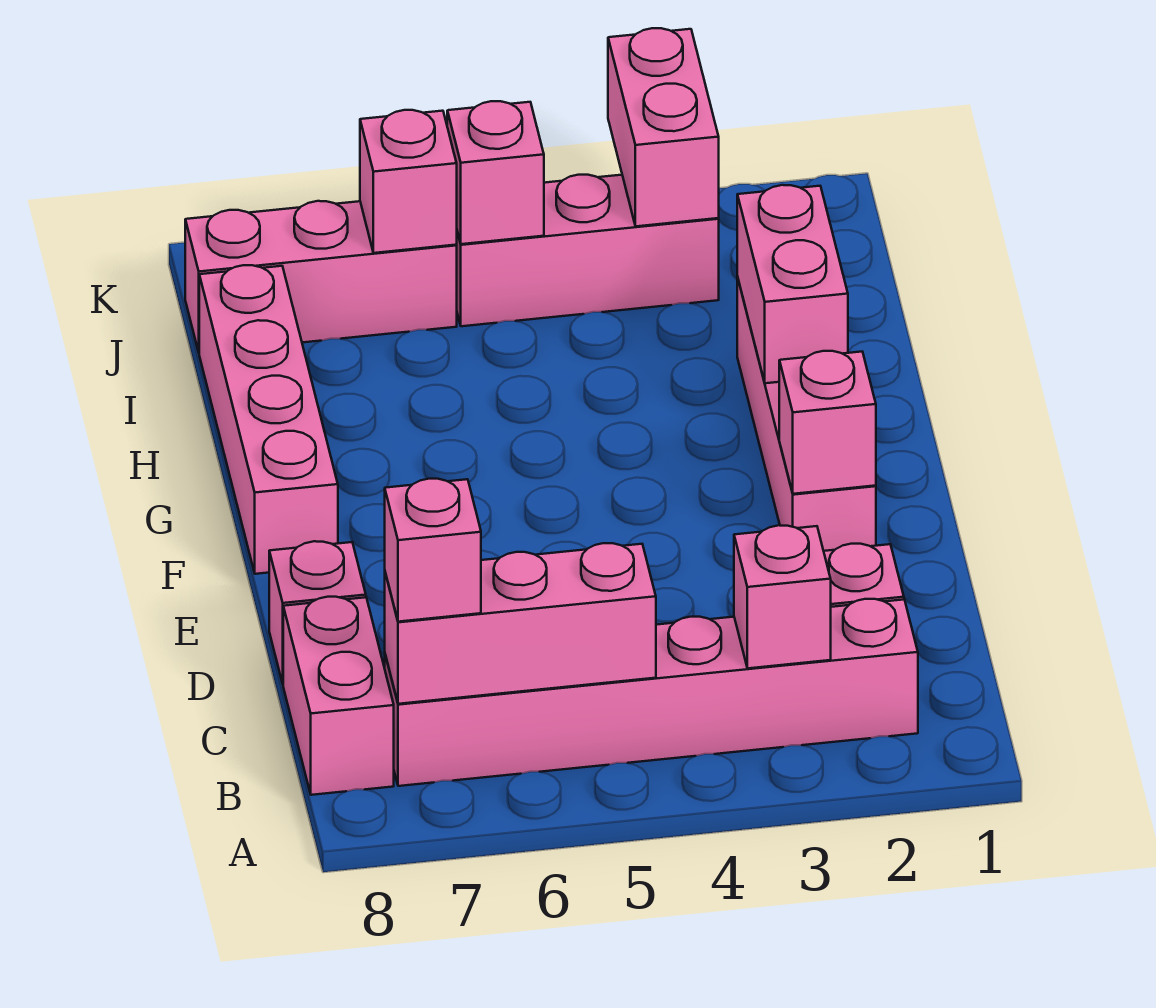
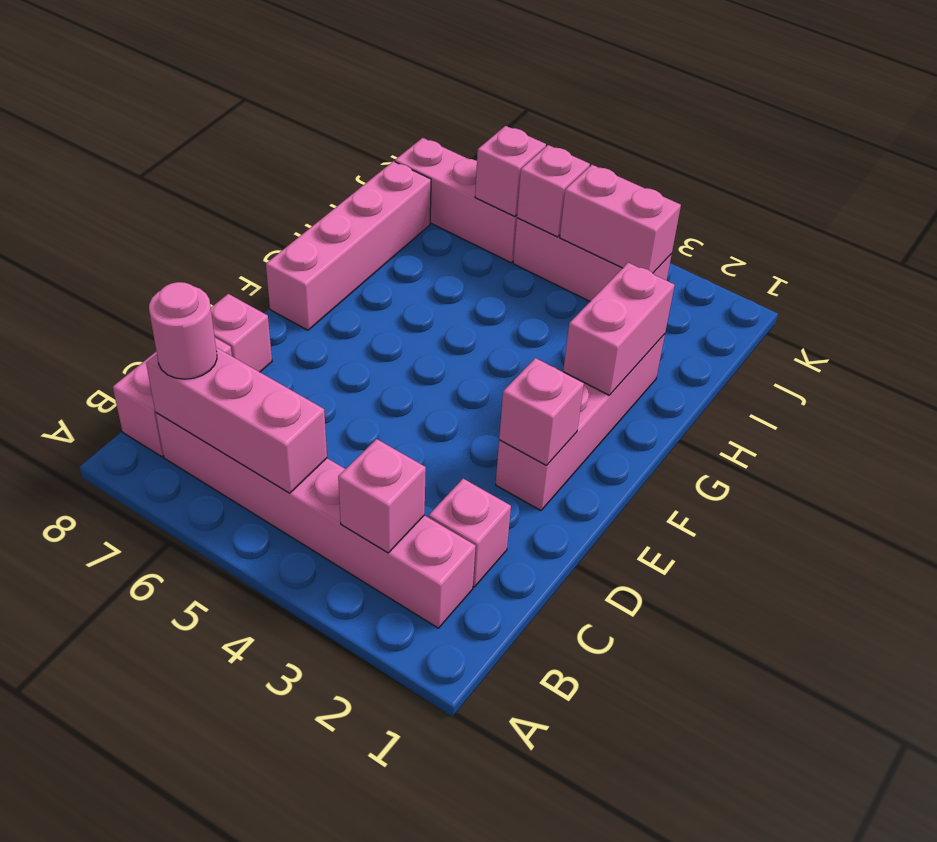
pink brick B7 level 3 -> pink round brick B7 level 3
pink brick J3:K3 level 2 -> pink brick J3:J4 level 2

